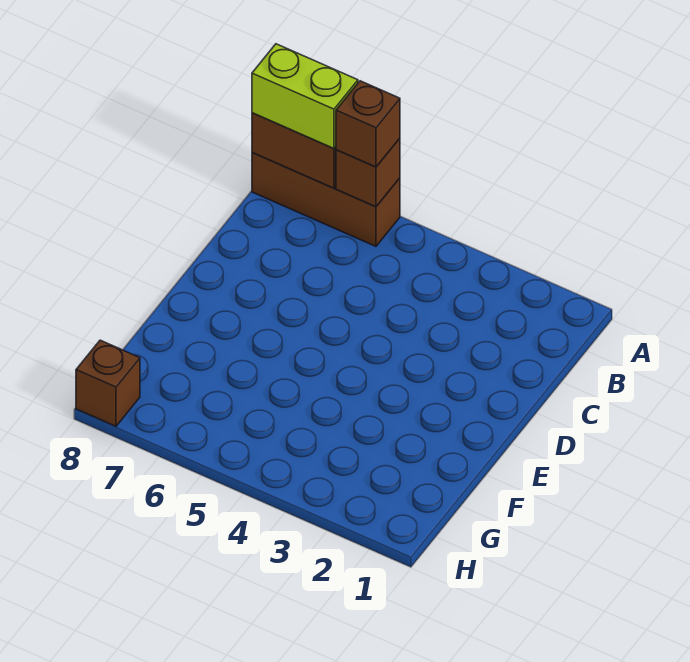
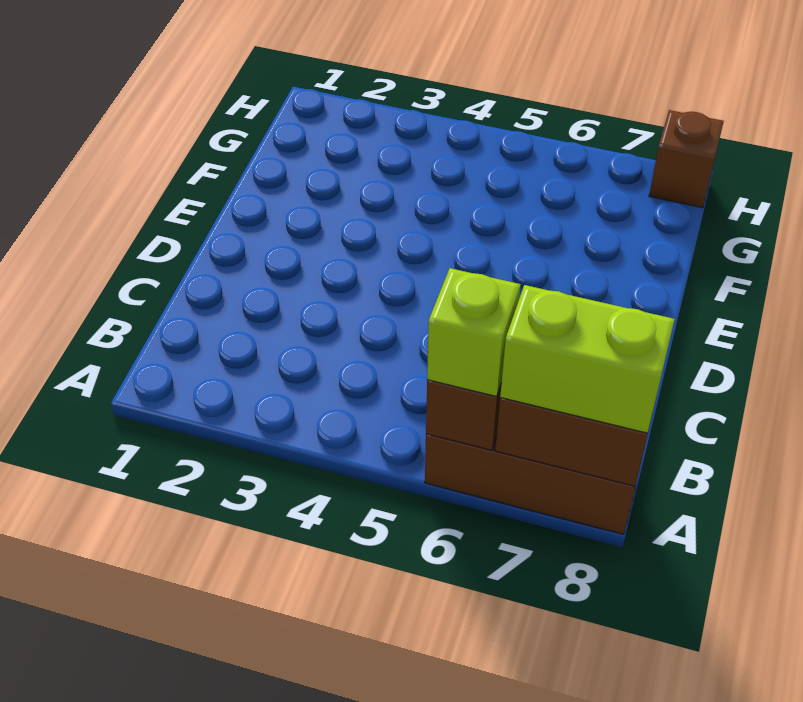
brown brick A6 level 3 -> lime brick A6 level 3

